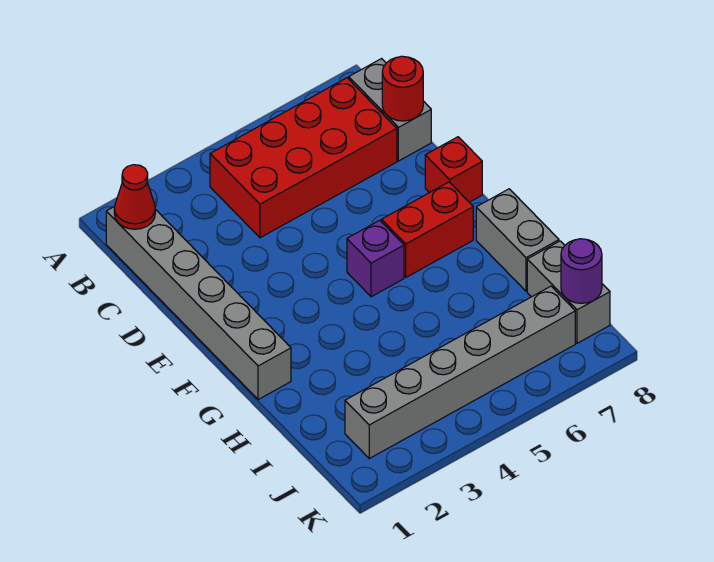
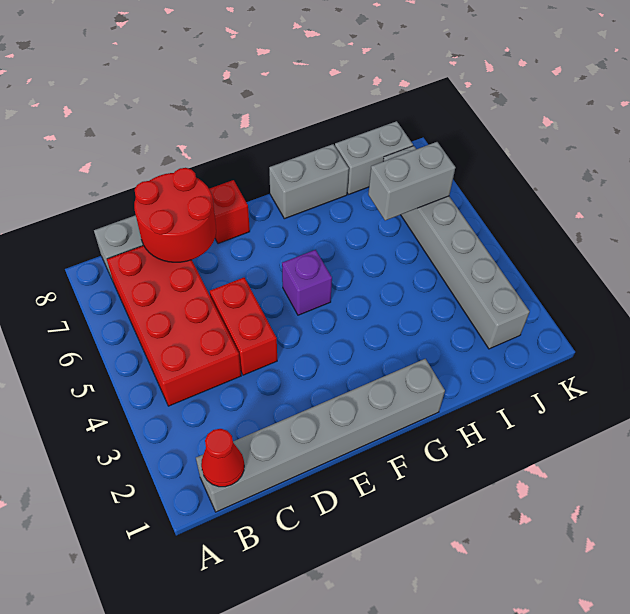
red round brick C8 level 2 -> red round brick C7:D8 level 2
red brick F6:F7 level 1 -> red brick D4:D5 level 1
none -> grey brick I6:J6 level 2
purple round brick J8 level 2 -> none

